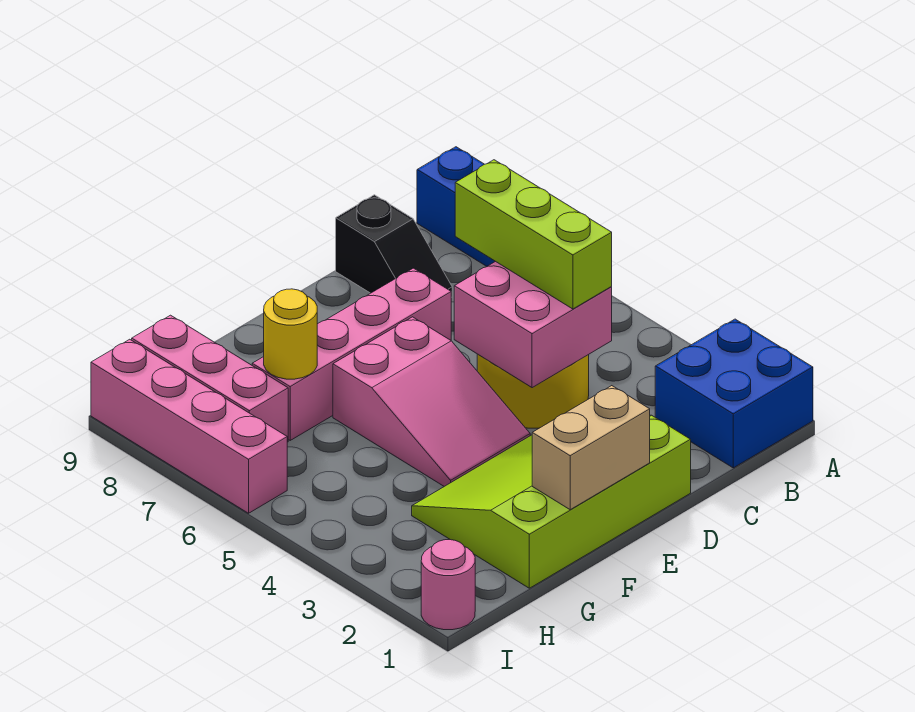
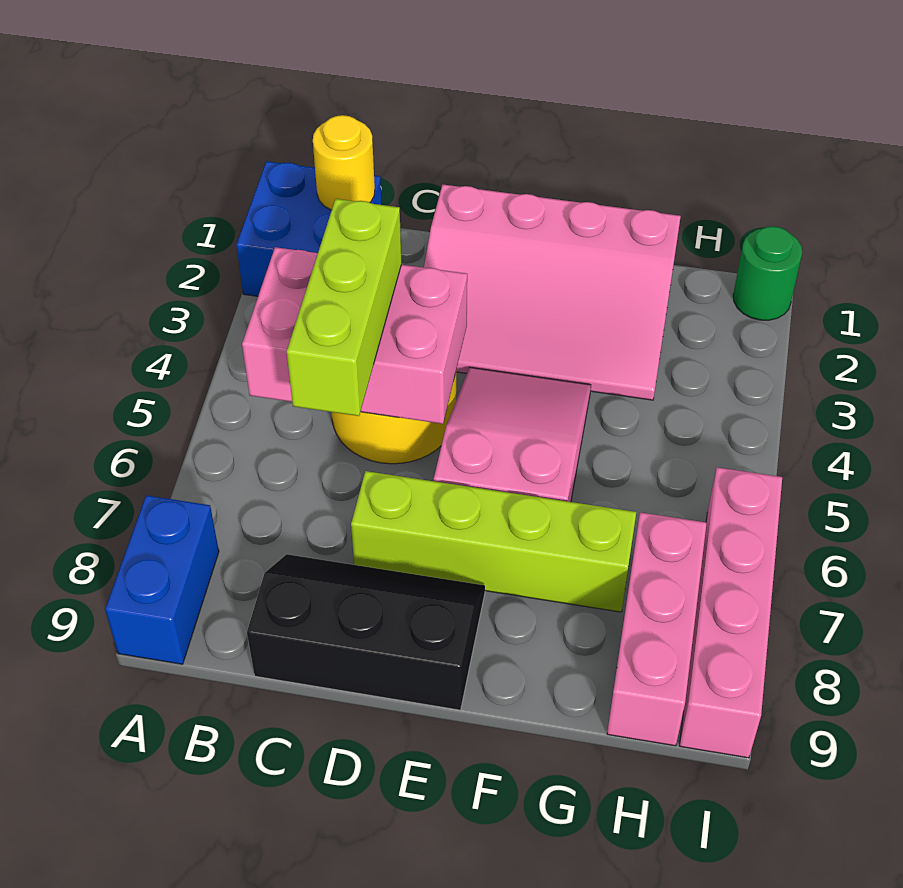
pink brick C4:D5 level 2 -> pink brick B4:D5 level 2
black slope C8:C9 level 1 top 9 -> black slope C8:E9 level 1 top 9
lime slope D1:G3 level 1 top 1 -> pink slope D1:G3 level 1 top 1
pink brick D7:G7 level 1 -> lime brick D7:G7 level 1
tan brick E1:F1 level 2 -> none
yellow round brick G7 level 2 -> yellow round brick B1 level 2
pink round brick I1 level 1 -> green round brick I1 level 1

